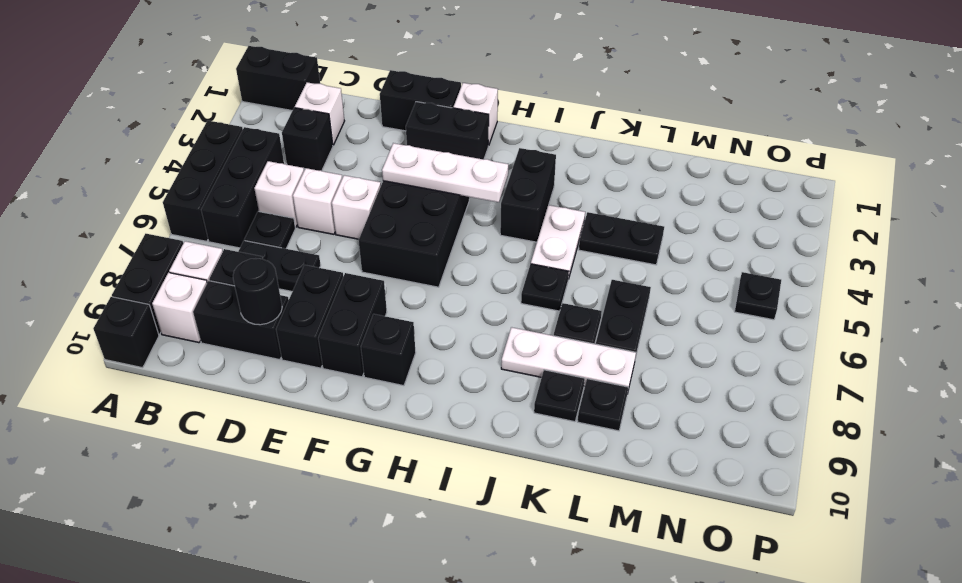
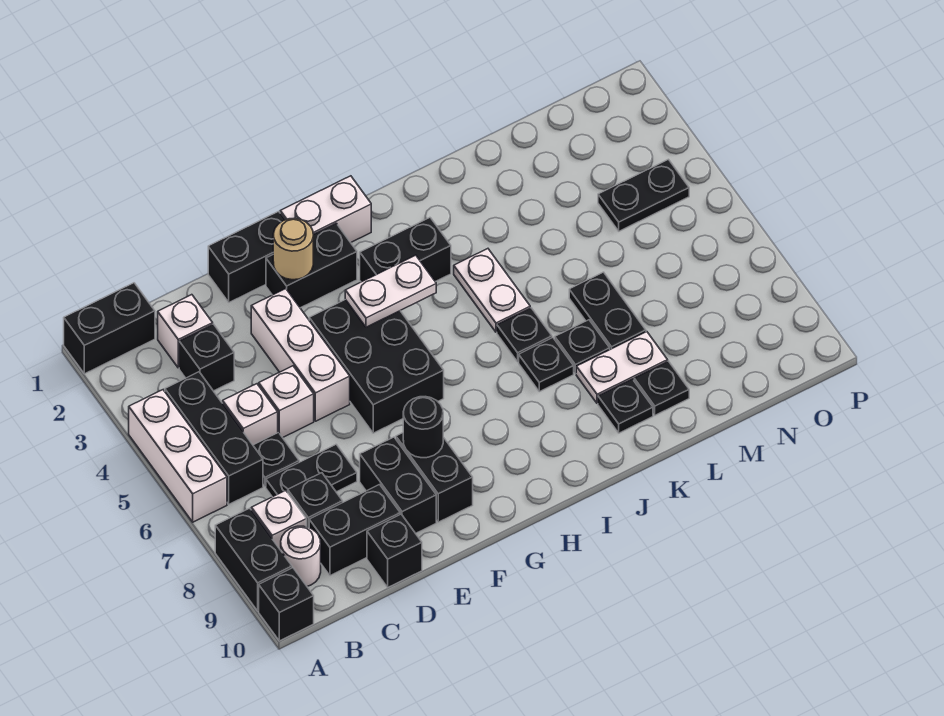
black brick A4:A6 level 1 -> white brick A4:A6 level 1
white brick B9 level 1 -> white round brick B9 level 1
black round brick D9 level 2 -> black round brick F8 level 2
white brick E5 level 1 -> white brick E3:E5 level 1
none -> tan round brick F2 level 2
white plate F4:H4 level 2 -> white plate G4:H4 level 2
white brick G1 level 1 -> white brick G1:H1 level 1
black brick G9 level 1 -> black brick D10 level 1
black brick I3:I4 level 1 -> black brick H3:I3 level 1
white plate J8:L8 level 1 -> white plate K8:L8 level 1
black plate K4:L4 level 1 -> black plate N4:O4 level 1
black plate O5 level 1 -> black plate J7 level 1

